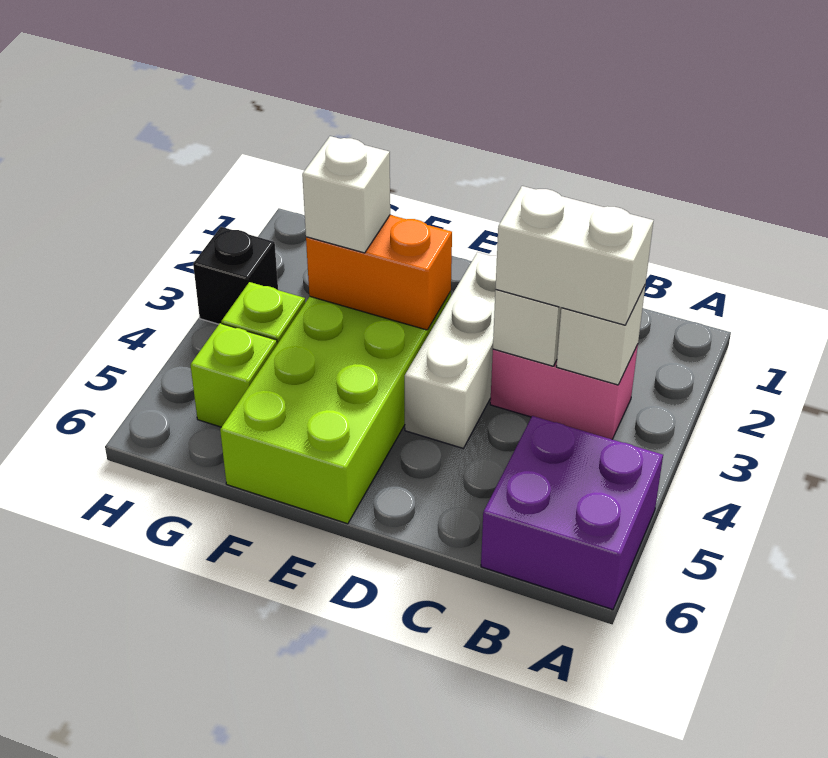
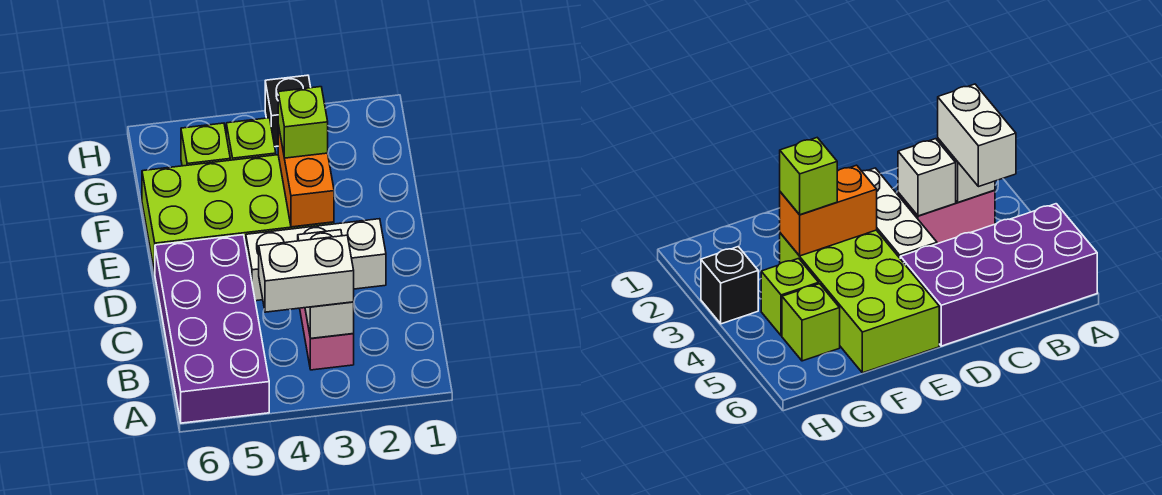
purple brick A5:B6 level 1 -> purple brick A5:D6 level 1
white brick B3:C3 level 3 -> white brick B3:B4 level 3
white brick F3 level 3 -> lime brick F3 level 3

